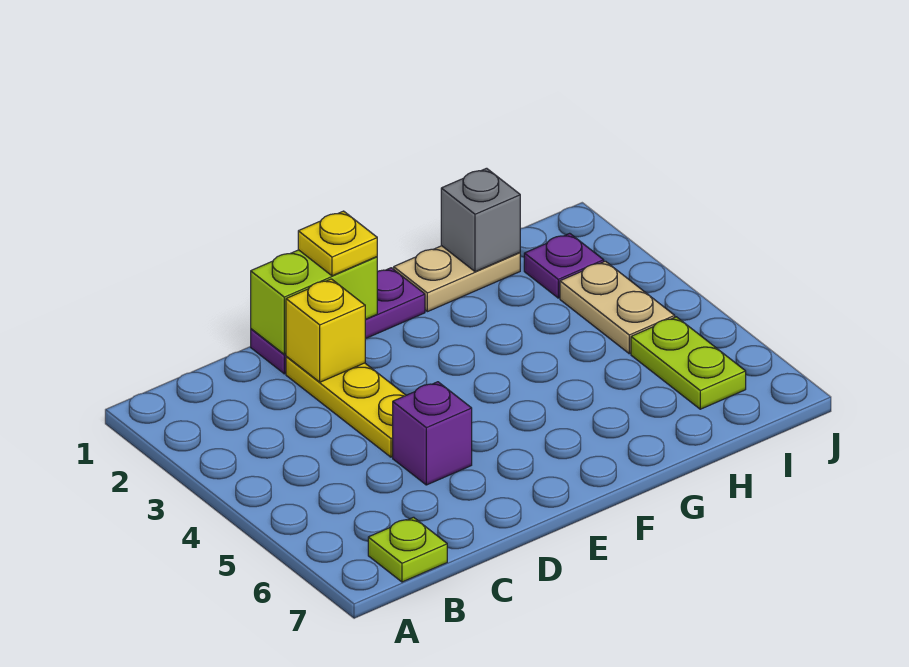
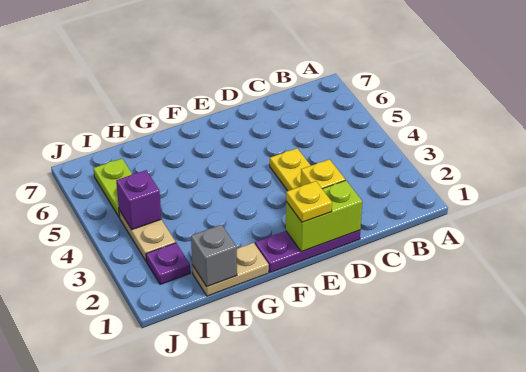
lime plate B7 level 1 -> none
purple brick D5 level 1 -> purple brick I4 level 2

